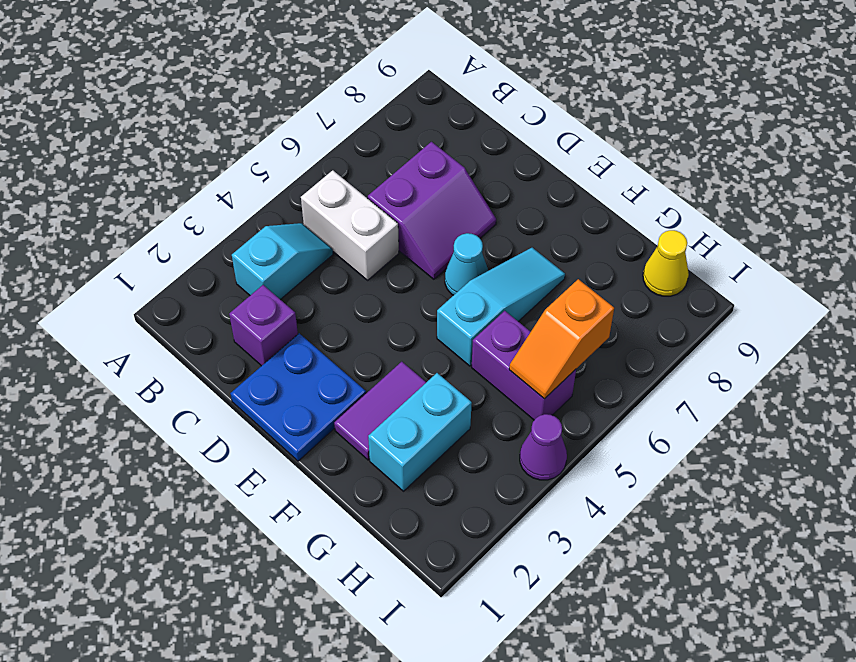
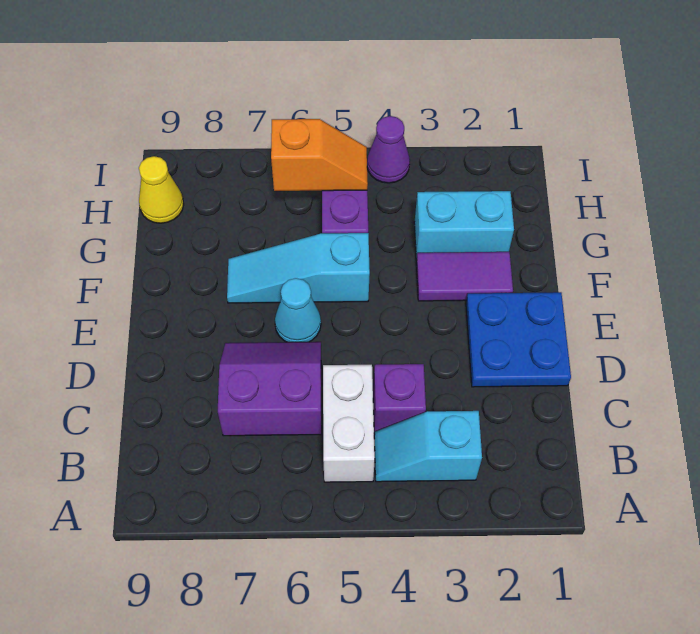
purple brick C2 level 1 -> purple brick C4 level 1

